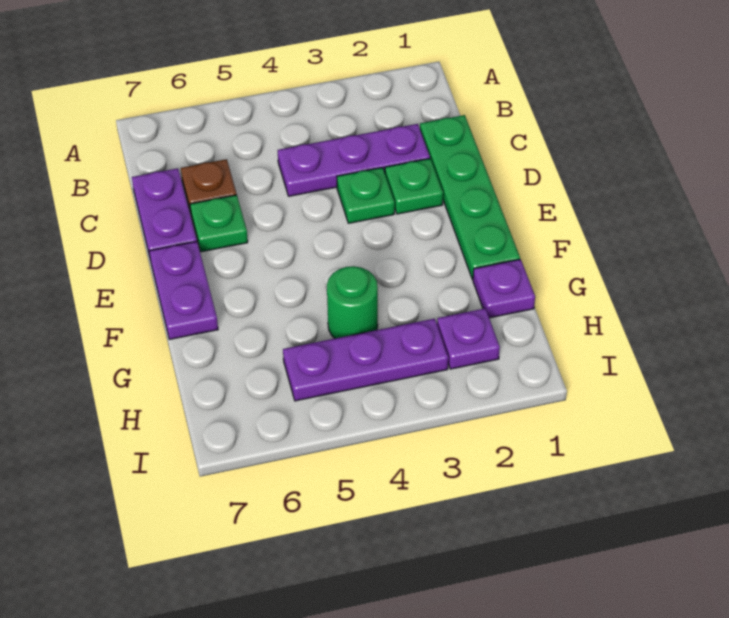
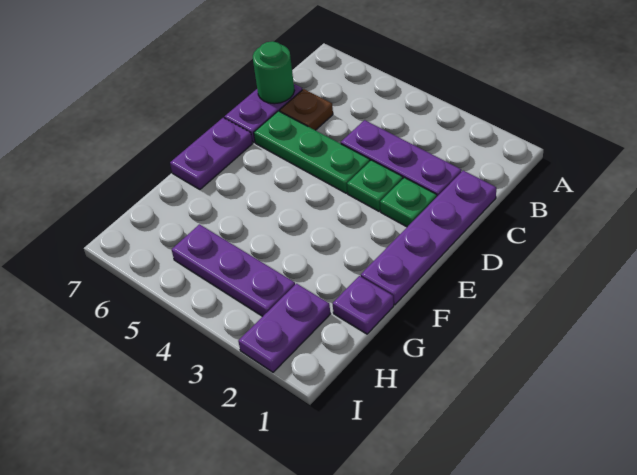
green plate C1:F1 level 1 -> purple plate C1:F1 level 1
green plate D6 level 1 -> green plate D4:D6 level 1
green round brick G4 level 1 -> green round brick C7 level 2
purple plate H2 level 1 -> purple plate H2:I2 level 1

